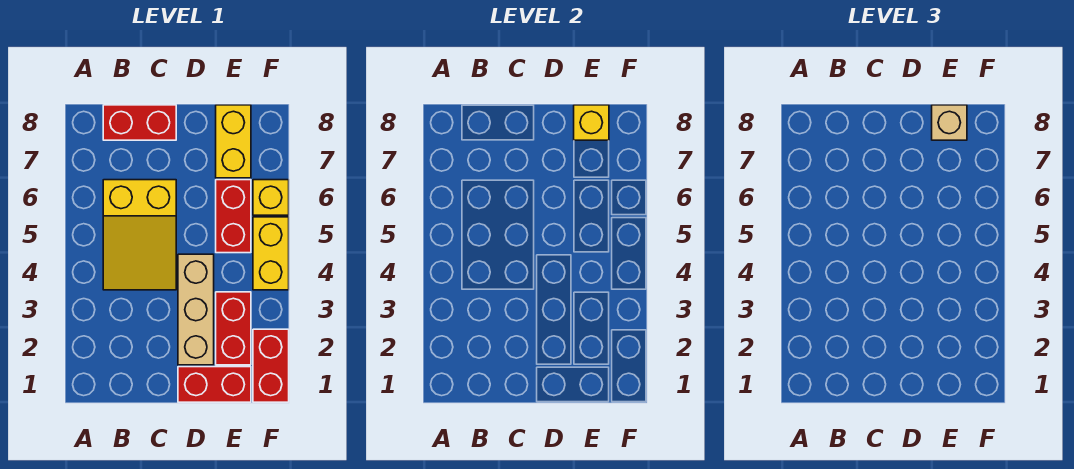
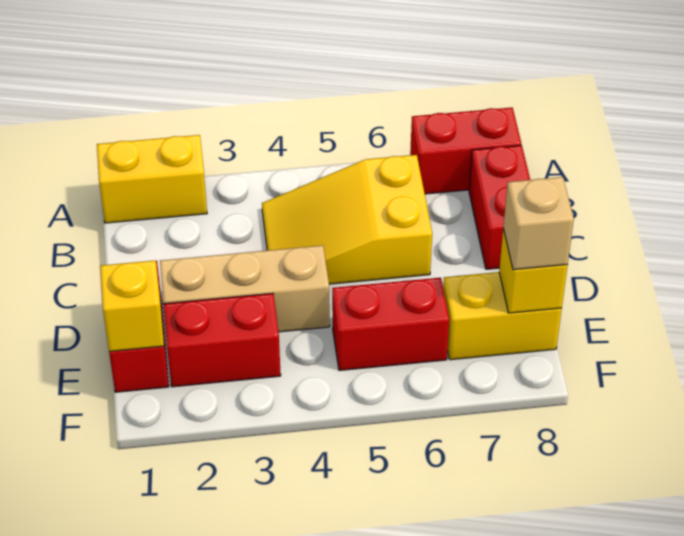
red brick F1:F2 level 1 -> red brick A7:A8 level 1
yellow brick F4:F5 level 1 -> yellow brick A1:A2 level 1
yellow brick F6 level 1 -> yellow brick E1 level 2

